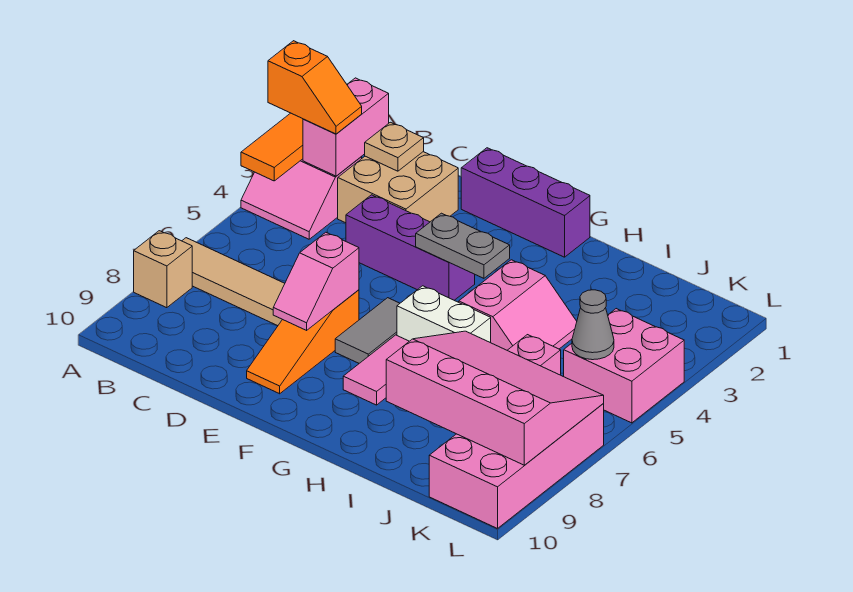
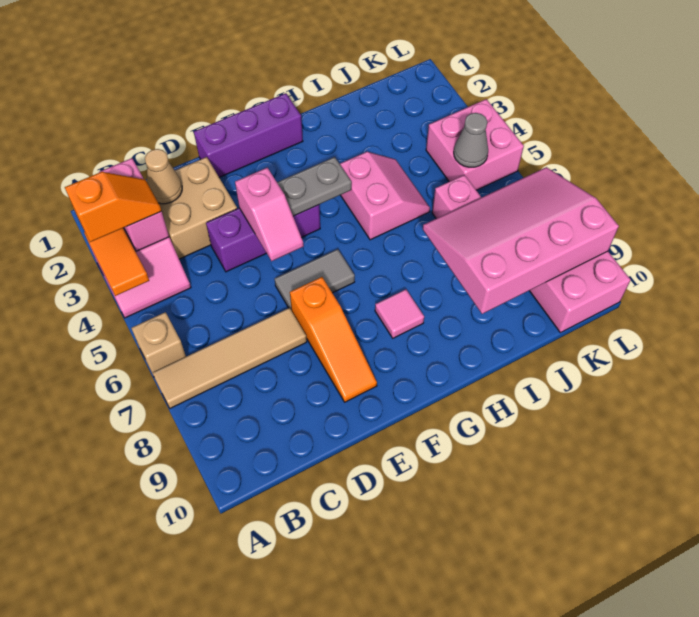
tan brick A8 level 1 -> tan brick A6 level 1
tan plate C2 level 2 -> tan cone C2 level 2
pink slope E7:E8 level 2 top 7 -> pink slope E4:E5 level 2 top 4
grey tile F6:F7 level 1 -> grey tile E6:F6 level 1
white brick G6:H6 level 1 -> none
pink tile G7:G8 level 1 -> pink tile G8 level 1

